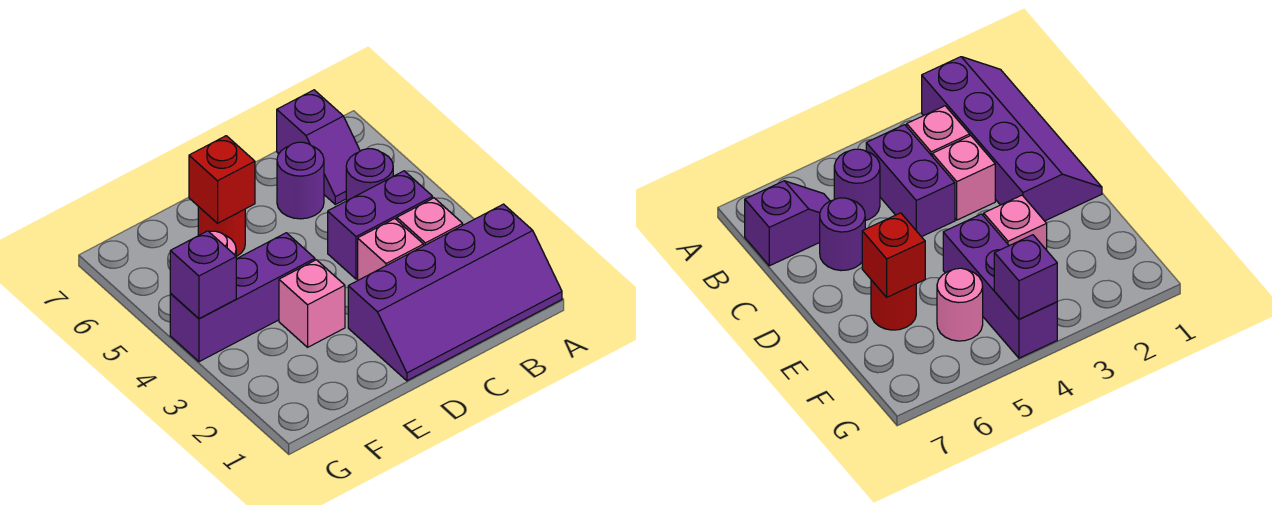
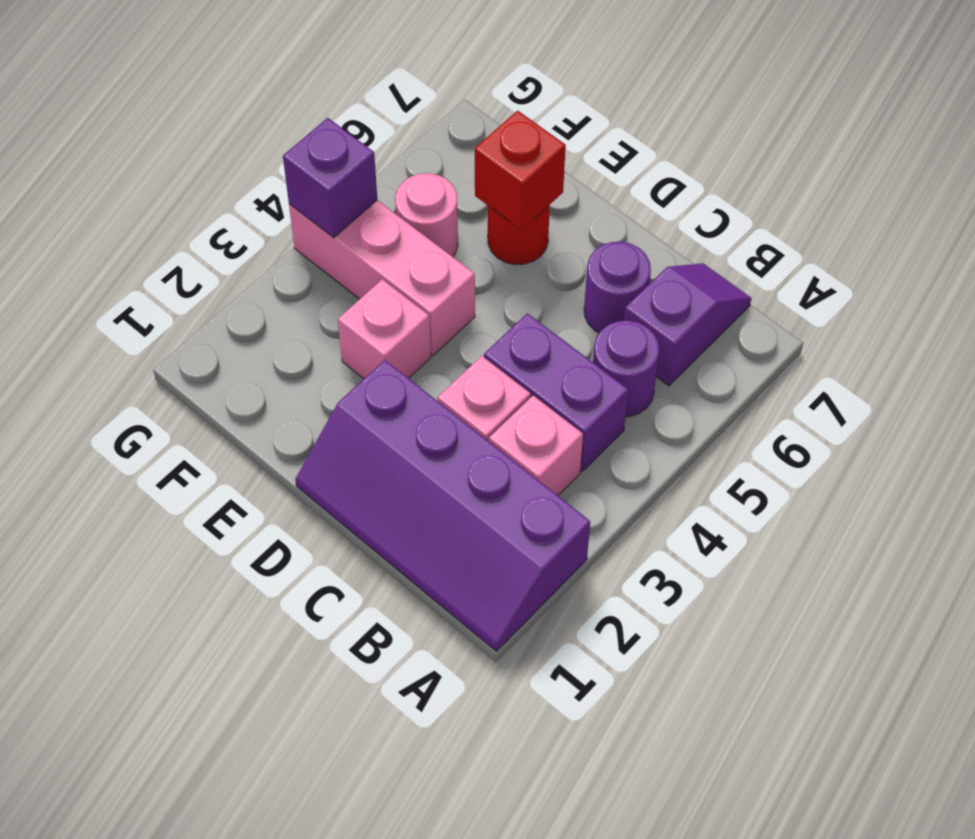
purple slope B6:B7 level 1 top 7 -> purple slope B6:B7 level 1 top 6
purple brick E4:G4 level 1 -> pink brick E4:G4 level 1

